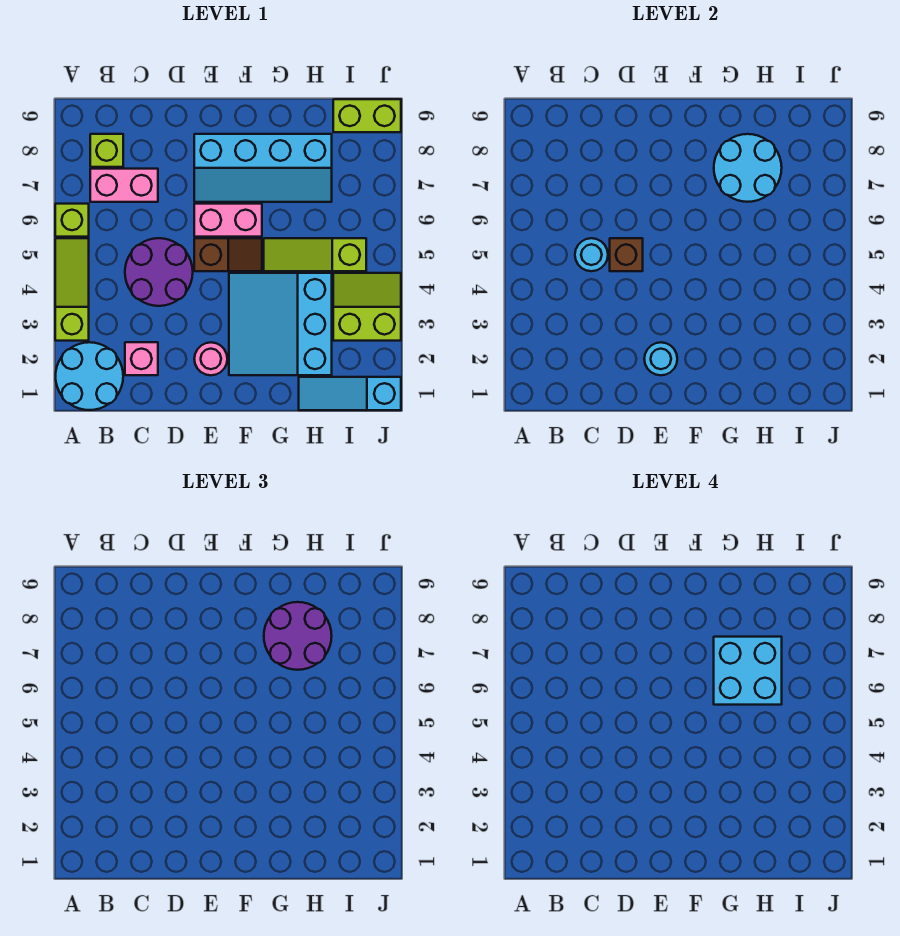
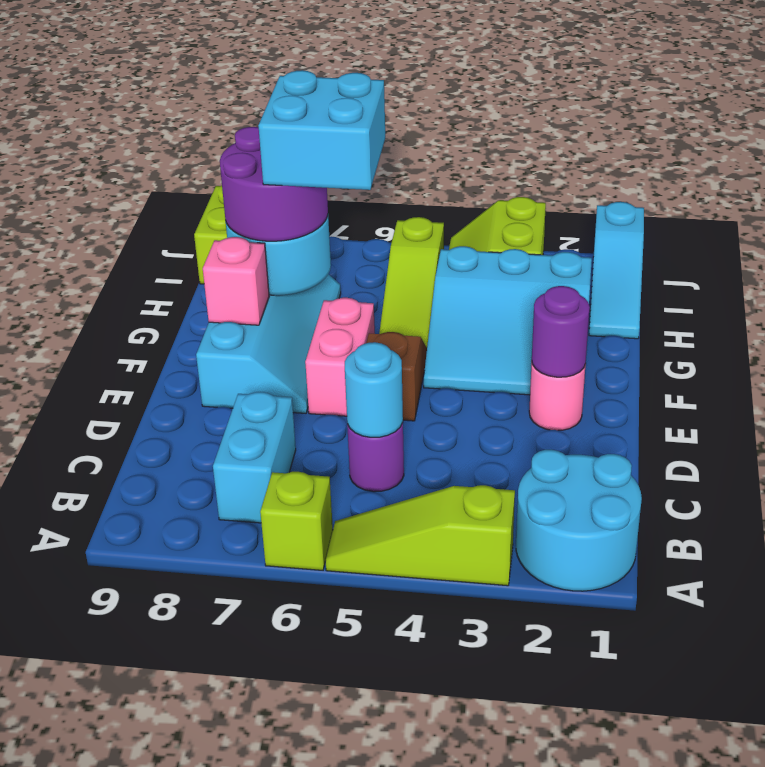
pink brick B7:C7 level 1 -> cyan brick B7:C7 level 1
lime brick B8 level 1 -> none
pink brick C2 level 1 -> pink brick F8 level 2
purple round brick C4:D5 level 1 -> purple round brick C5 level 1
brown brick D5 level 2 -> none
cyan round brick E2 level 2 -> purple round brick E2 level 2

